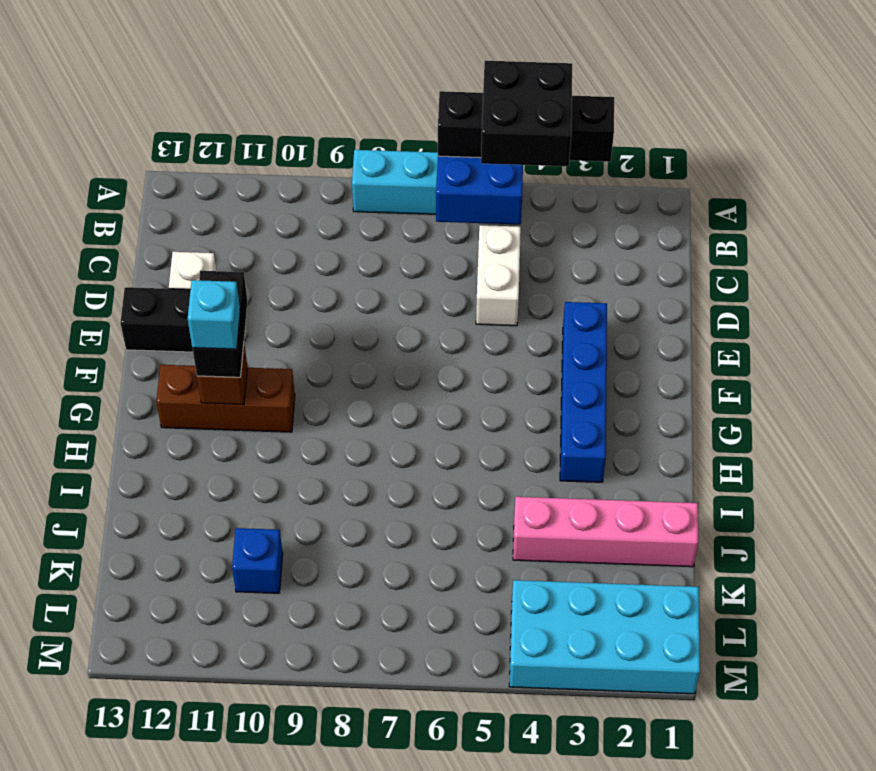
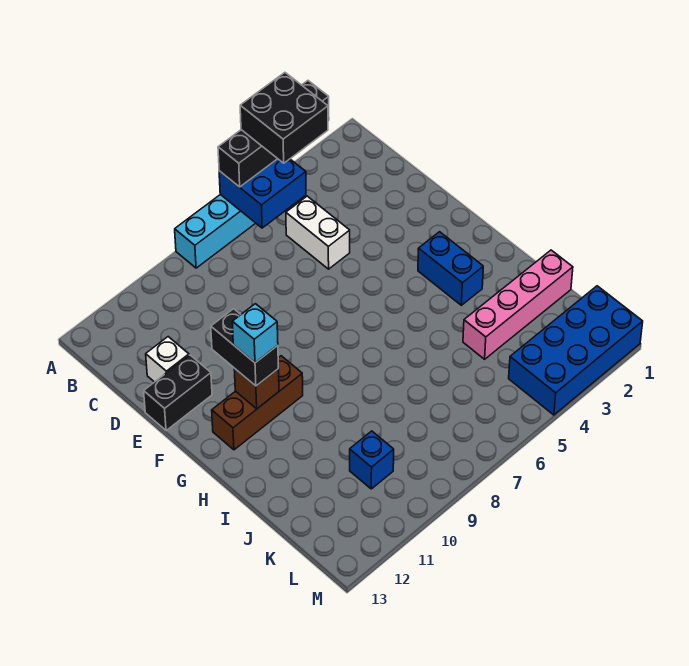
blue brick E3:H3 level 1 -> blue brick G3:H3 level 1
cyan brick L1:M4 level 1 -> blue brick L1:M4 level 1

